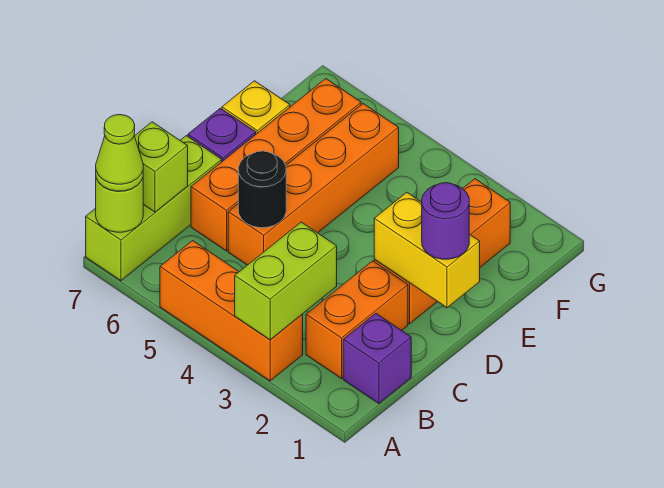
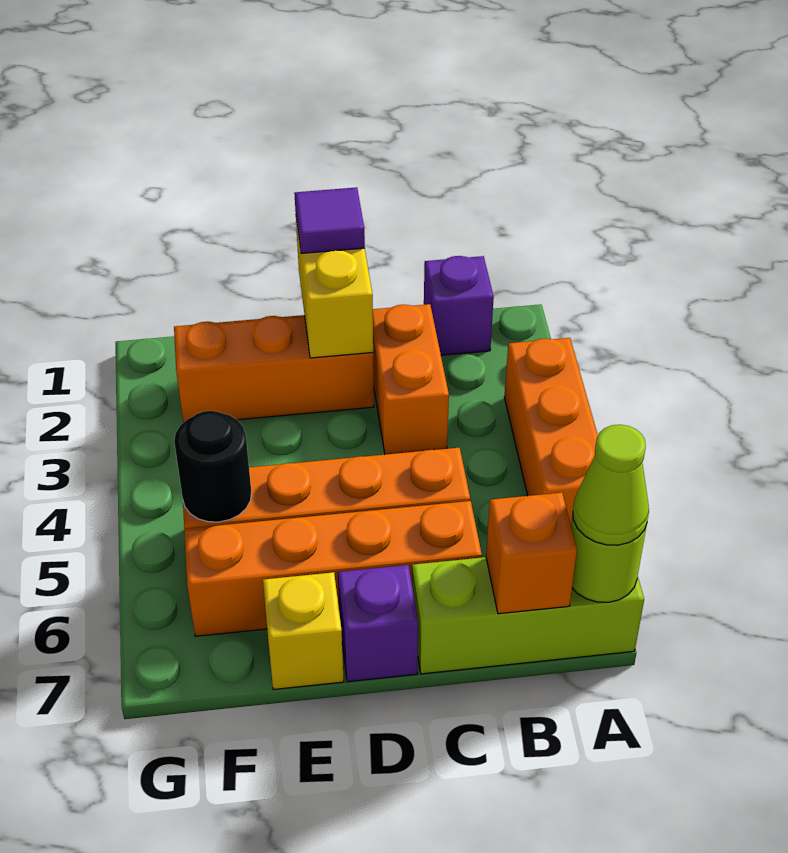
lime brick A3:B3 level 2 -> none
orange brick B2:C2 level 1 -> orange brick C2:C3 level 1
lime brick B7 level 2 -> orange brick B7 level 2
black round brick C5 level 2 -> black round brick F5 level 2
purple round brick D1 level 3 -> purple tile D1 level 3

